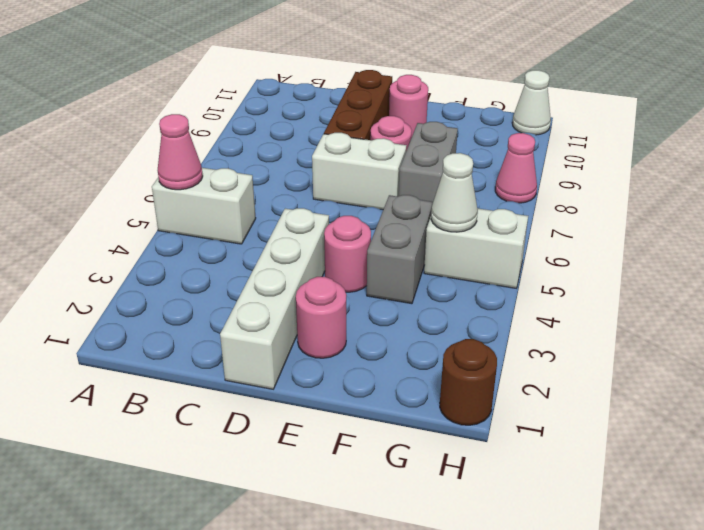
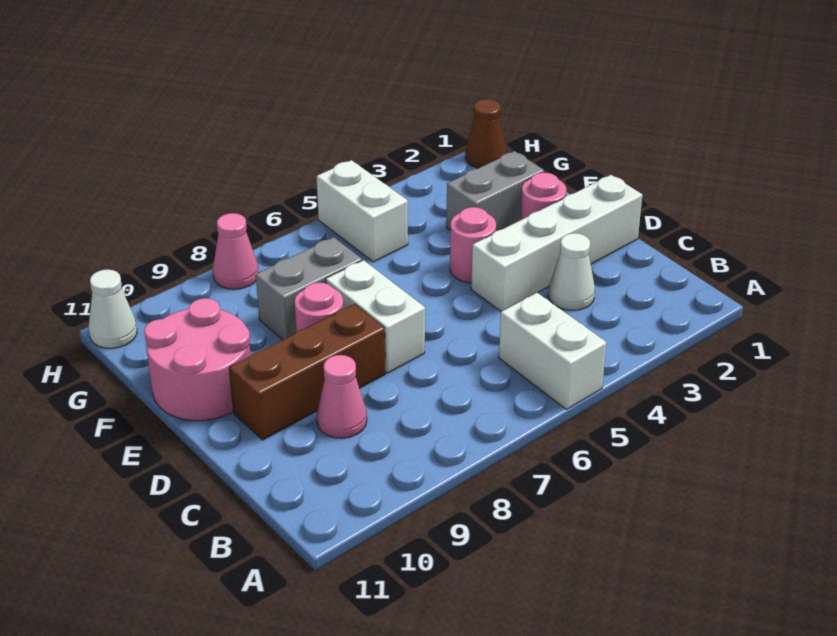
pink cone A5 level 2 -> pink cone C9 level 1
pink round brick E10 level 1 -> pink round brick E10:F11 level 1
grey brick F4:F5 level 1 -> grey brick F2:F3 level 1
white cone G5 level 2 -> white cone C3 level 1
brown round brick H1 level 1 -> brown cone H1 level 1

